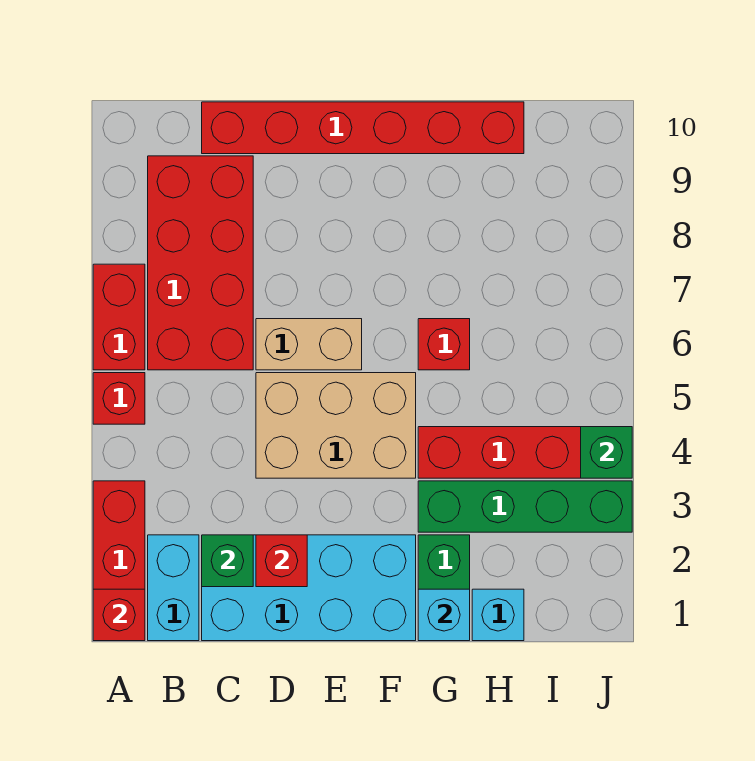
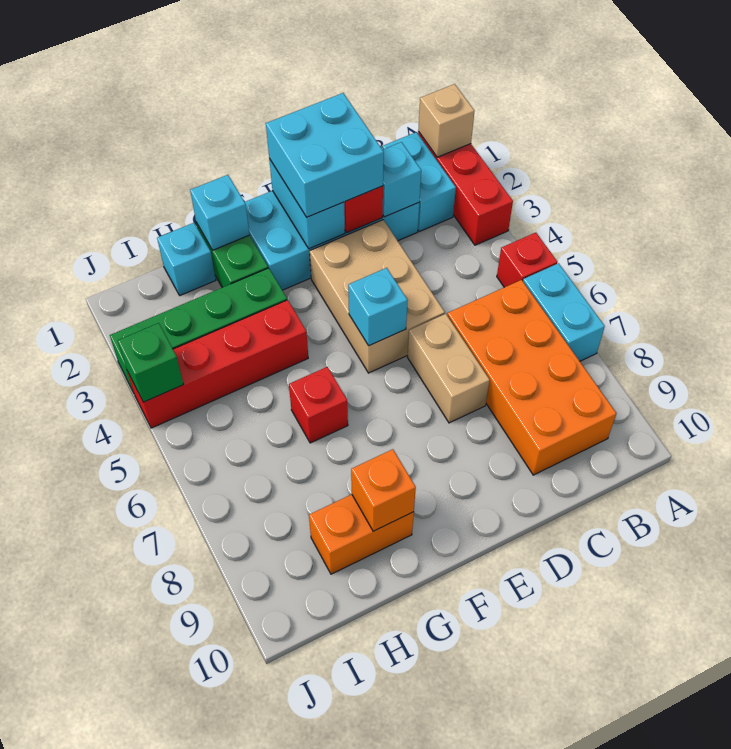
red brick A1 level 2 -> tan brick A1 level 2
red brick A6:A7 level 1 -> cyan brick A6:A7 level 1
red brick B6:C9 level 1 -> orange brick B6:C9 level 1
green brick C2 level 2 -> cyan brick C2 level 2
red brick C10:H10 level 1 -> none
none -> cyan brick D1:E2 level 3
tan brick D4:F5 level 1 -> tan brick D3:E5 level 1
tan brick D6:E6 level 1 -> tan brick D6:D7 level 1
none -> cyan brick E1:E2 level 2
none -> cyan brick E5 level 2
none -> orange brick G9:H9 level 1
none -> orange brick G9 level 2

